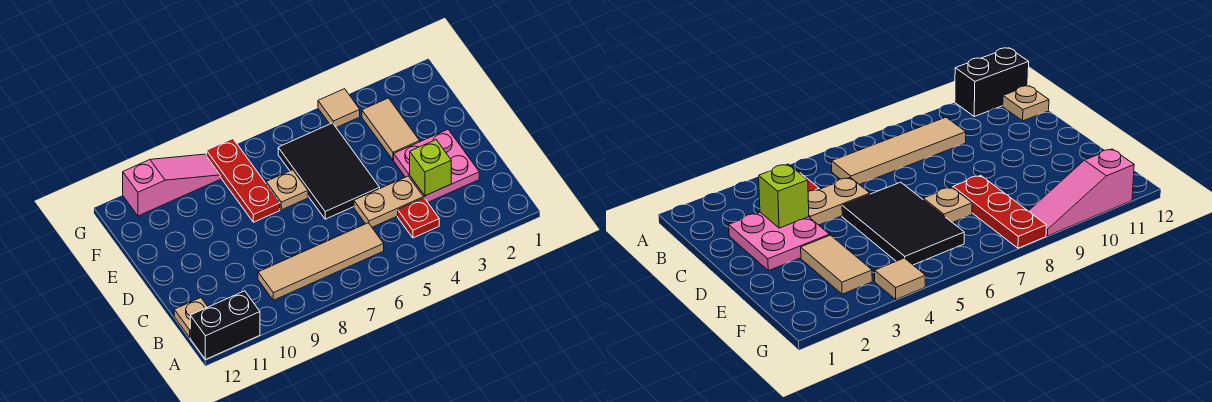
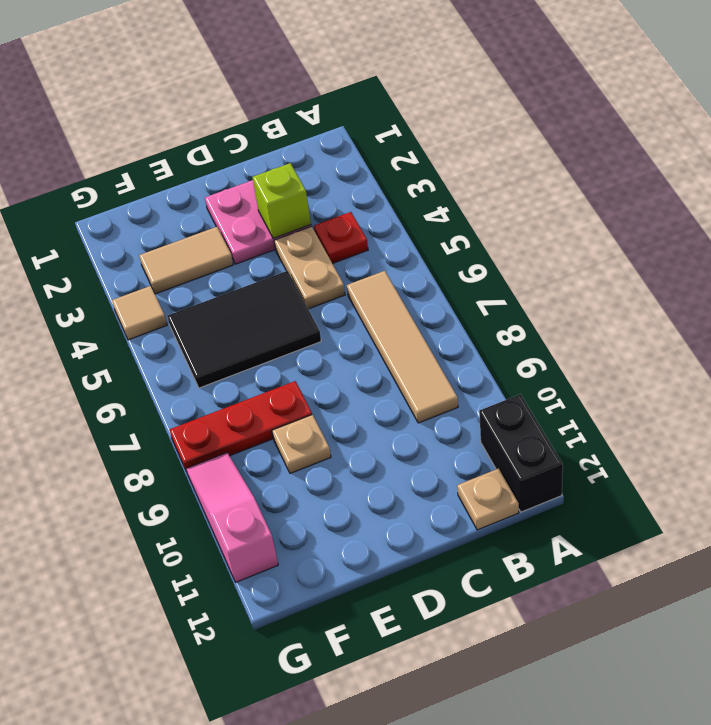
tan plate E7 level 1 -> tan plate E9 level 1

